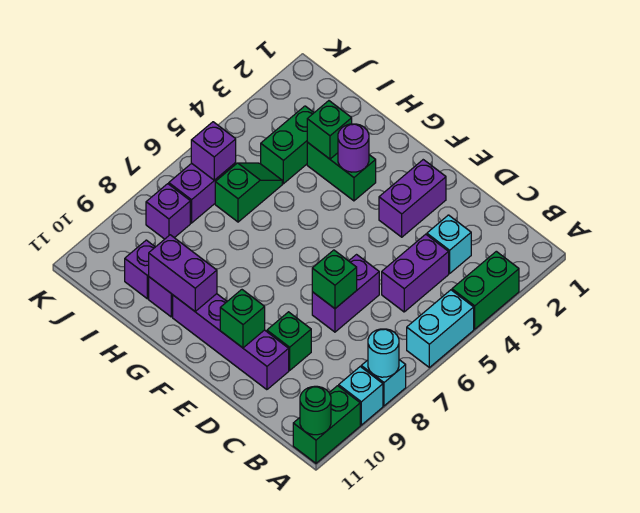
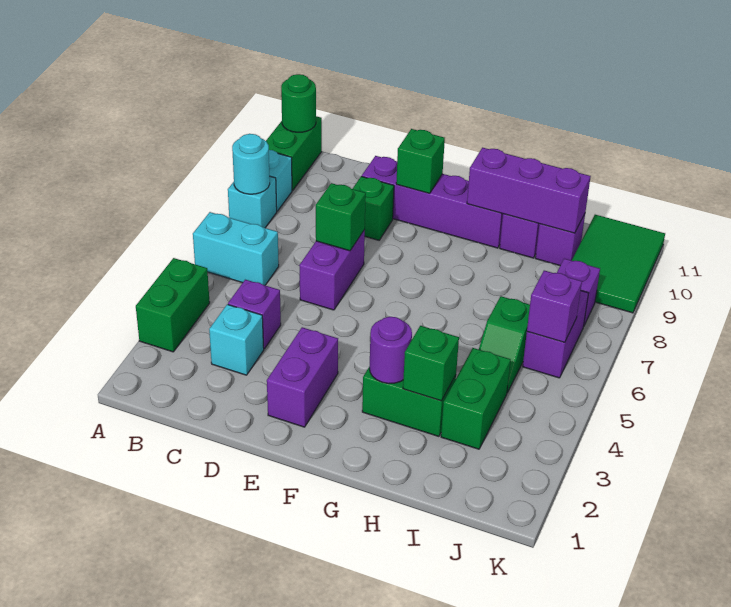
cyan brick A5:A6 level 1 -> cyan brick A6:B6 level 1
purple brick C4:C5 level 1 -> purple brick C4 level 1
purple brick G10:H10 level 2 -> purple brick G10:I10 level 2
none -> green tile J9:K11 level 1

